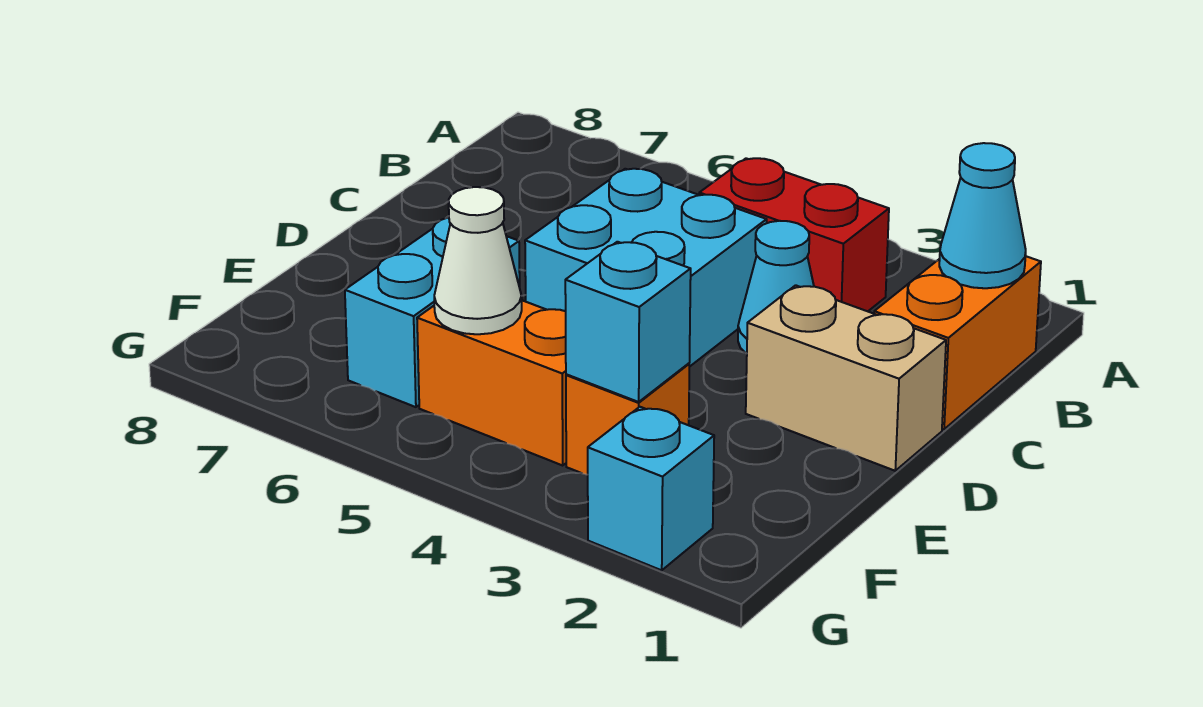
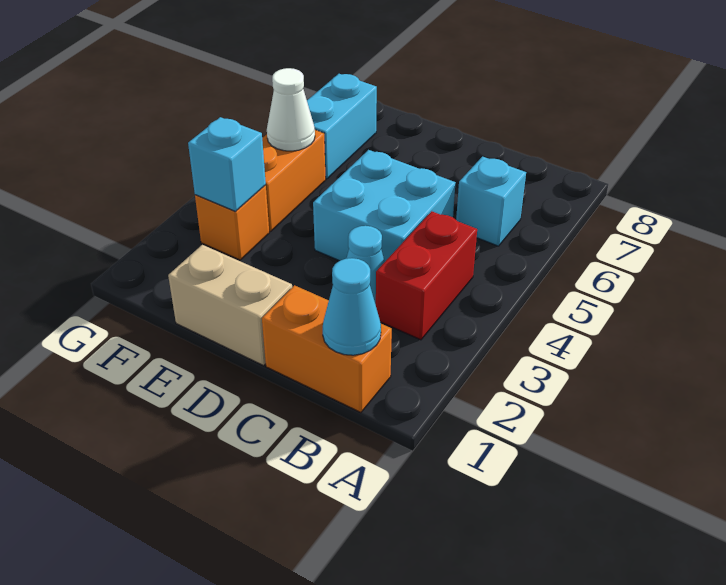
tan brick D1:D2 level 1 -> tan brick D1:E1 level 1
cyan brick E6:F6 level 1 -> cyan brick F6:F7 level 1
cyan brick G2 level 1 -> cyan brick B6 level 1

